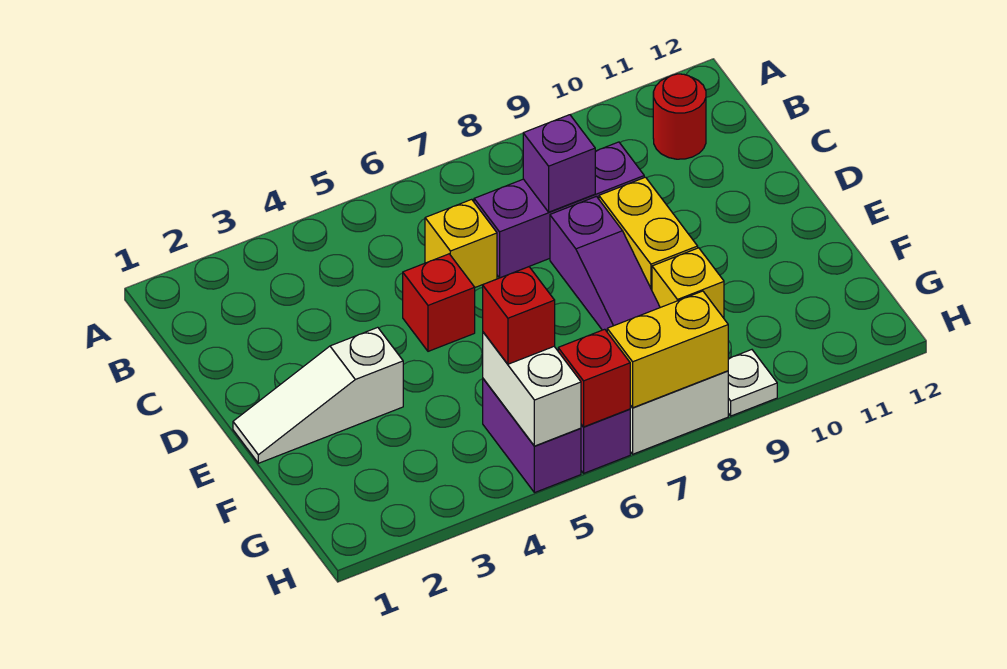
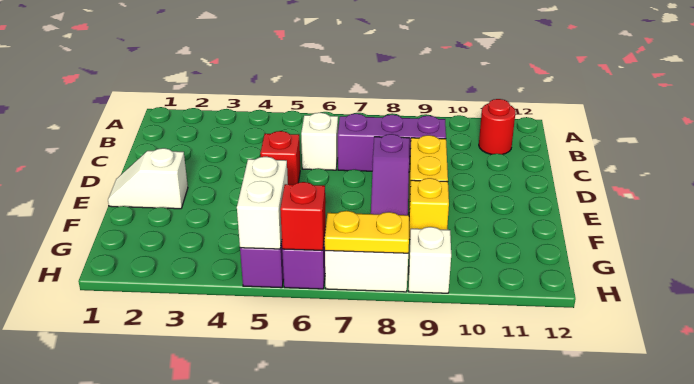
yellow brick C6 level 1 -> white brick C6 level 1
purple brick C8 level 2 -> none
white slope E1:E3 level 1 top 3 -> white slope E1:E2 level 1 top 2
red brick G5 level 3 -> none
yellow brick H7:H8 level 2 -> yellow plate H7:H8 level 2
white plate H9 level 1 -> white brick H9 level 1

